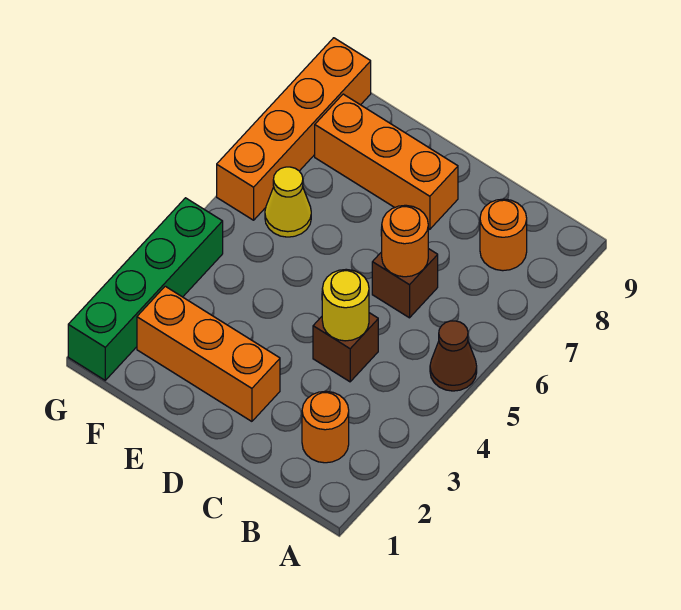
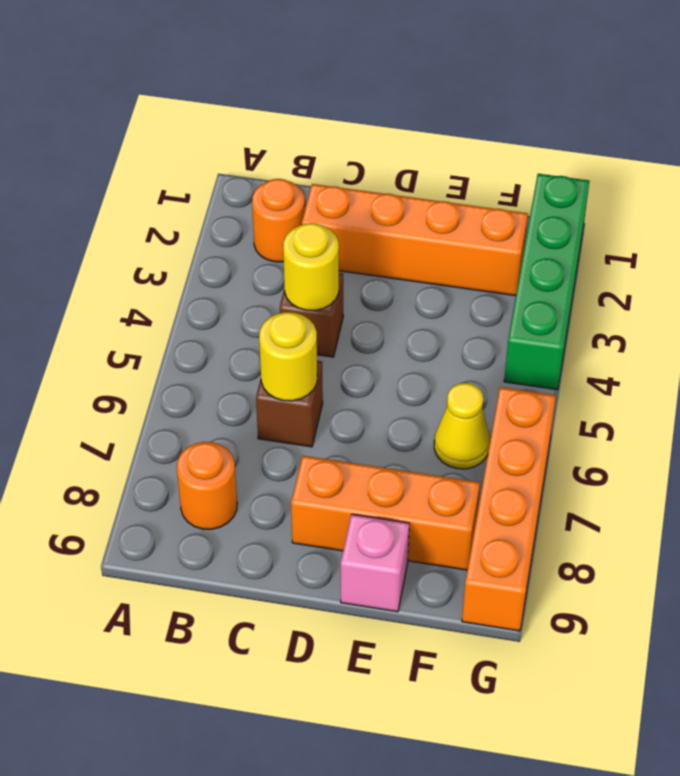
brown cone A5 level 1 -> none
orange round brick C6 level 2 -> yellow round brick C6 level 2
orange brick D2:F2 level 1 -> orange brick C2:F2 level 1
none -> pink brick E9 level 1

